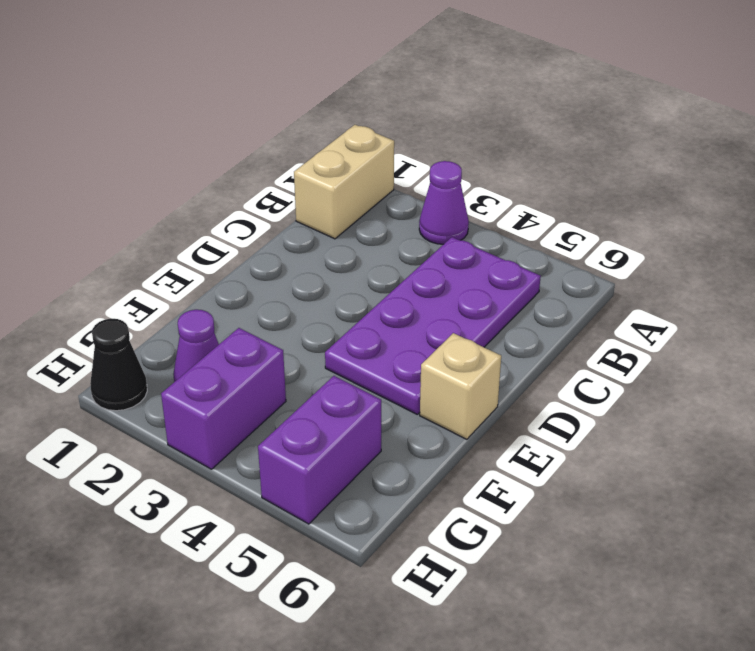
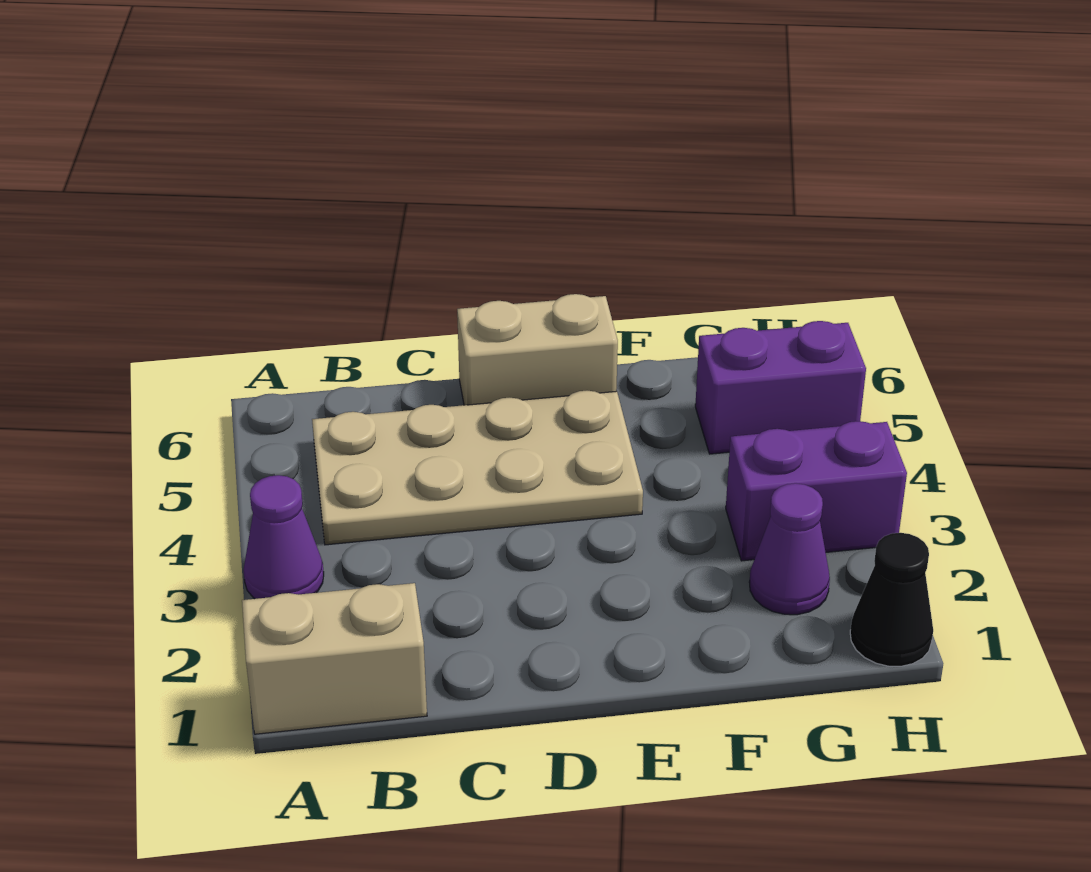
purple plate B4:E5 level 1 -> tan plate B4:E5 level 1
tan brick E6 level 1 -> tan brick D6:E6 level 1

